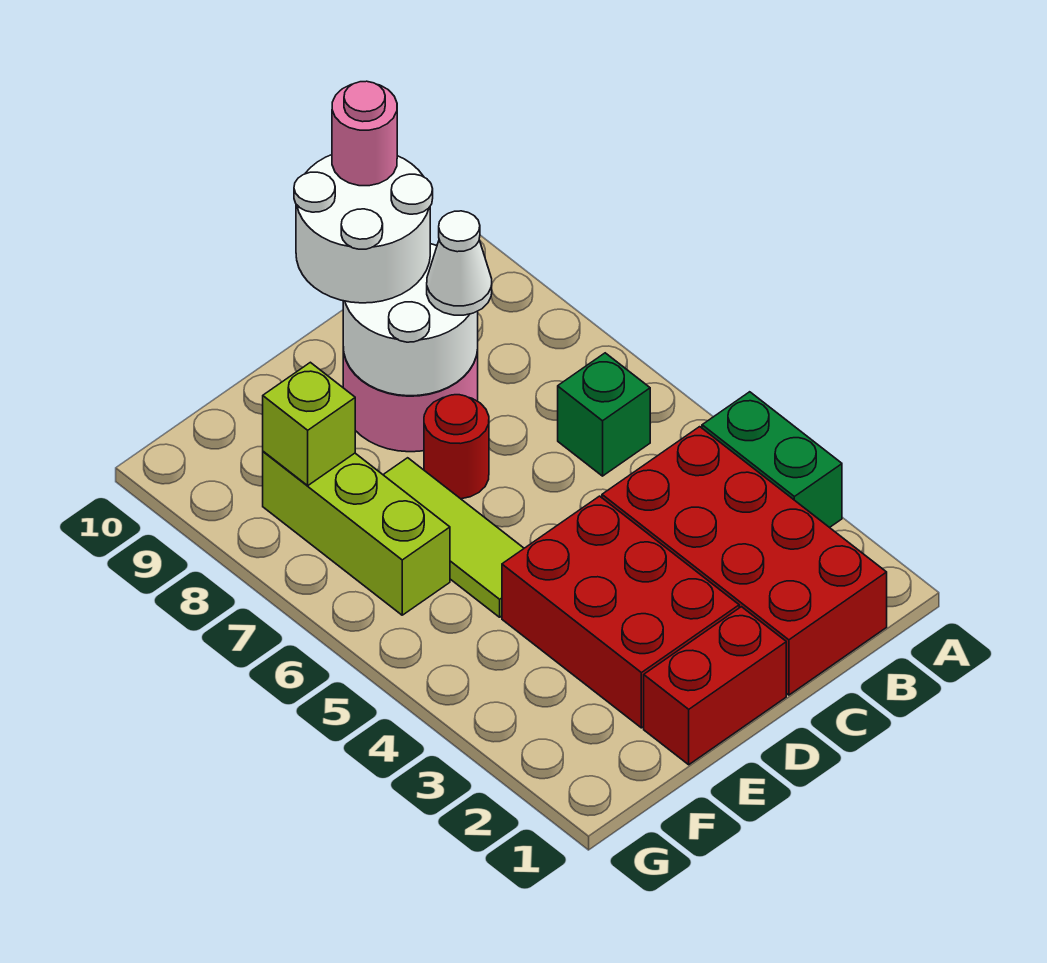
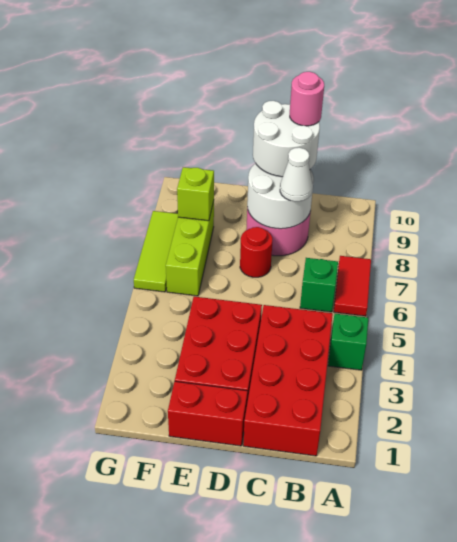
green brick A3:A4 level 1 -> green brick A4 level 1
none -> red tile A6:A7 level 1
lime tile E5:E7 level 1 -> lime tile G6:G8 level 1

